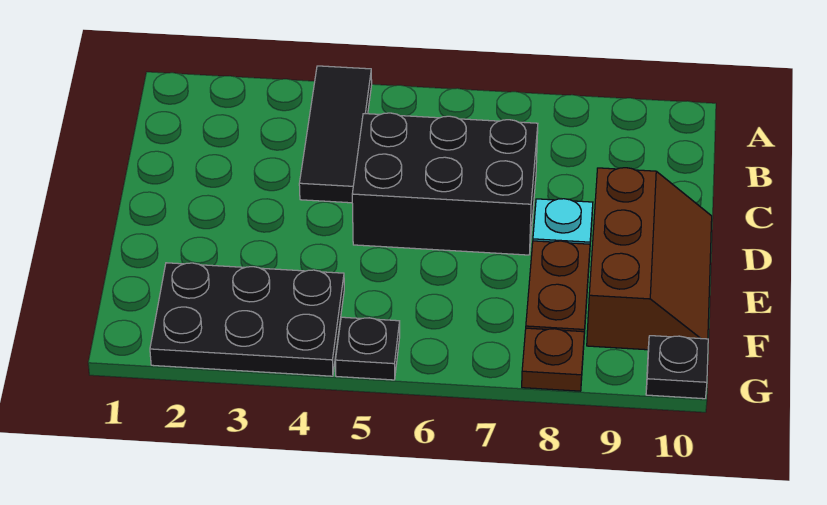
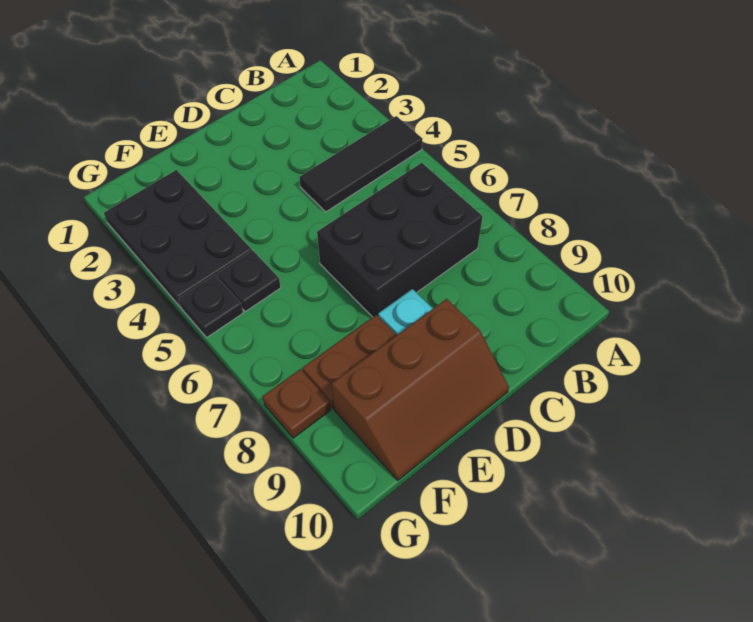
black brick C5:D7 level 1 -> black brick B6:D7 level 1
black plate G10 level 1 -> black plate F5 level 1

